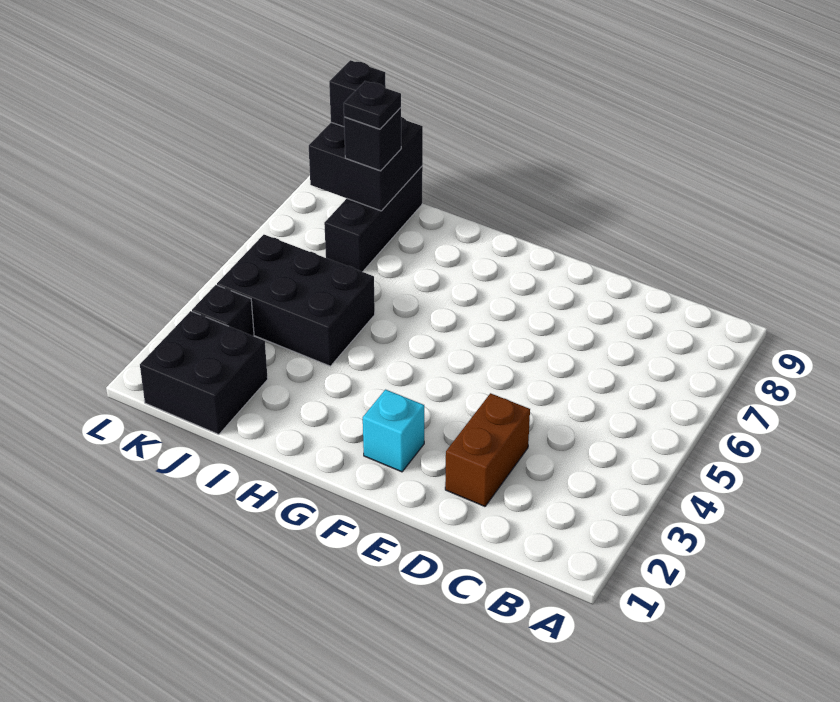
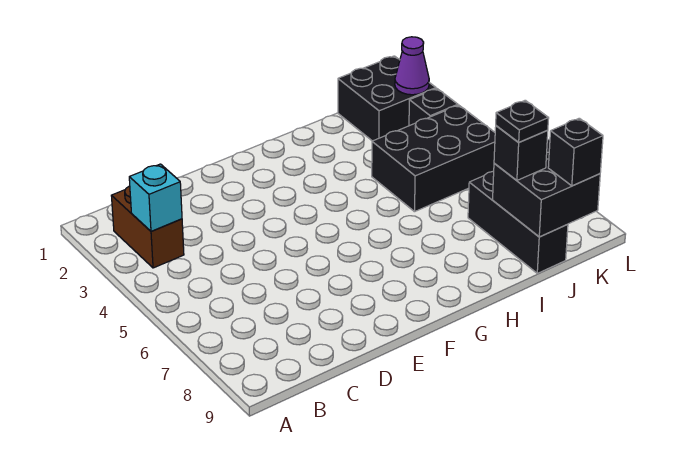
brown brick D2:D3 level 1 -> brown brick B2:B3 level 1
cyan brick F2 level 1 -> cyan brick B3 level 2
none -> purple cone K2 level 2

